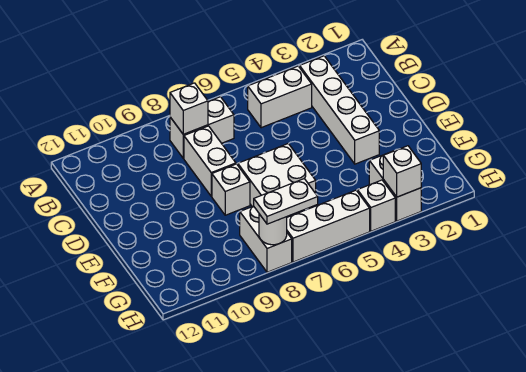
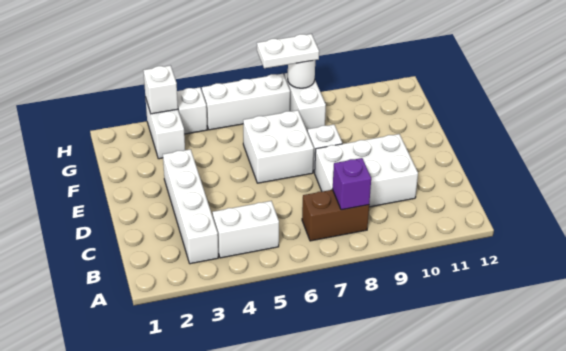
white brick B7:B8 level 1 -> brown brick B7:B8 level 1
white brick B8 level 2 -> purple brick B8 level 2
white brick C8:D8 level 1 -> white brick C8:D10 level 1

